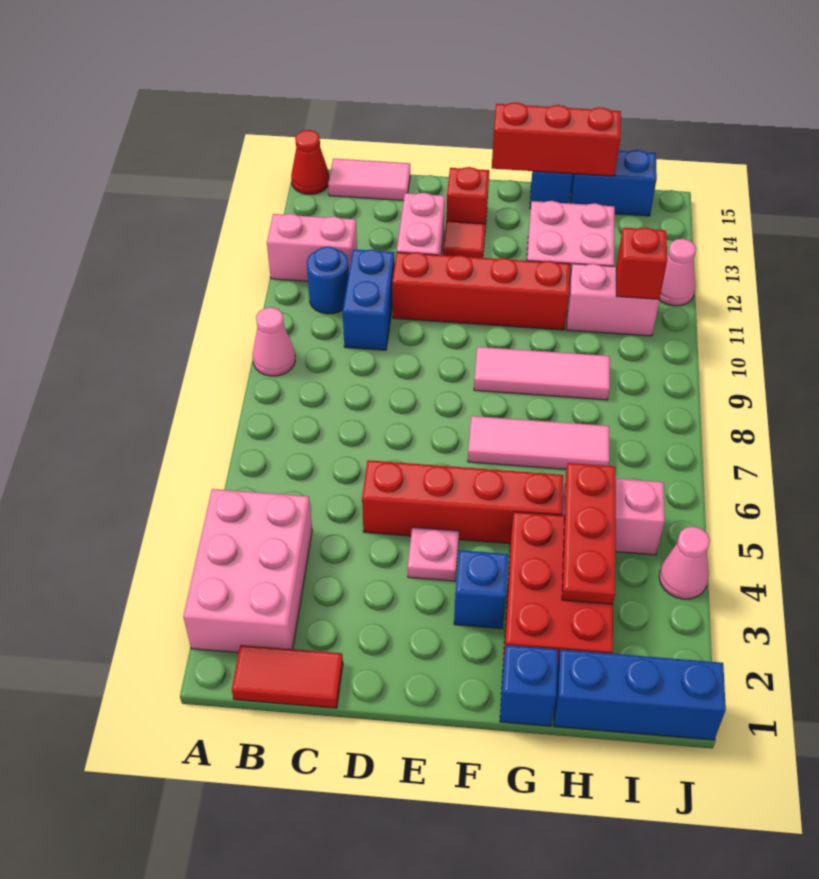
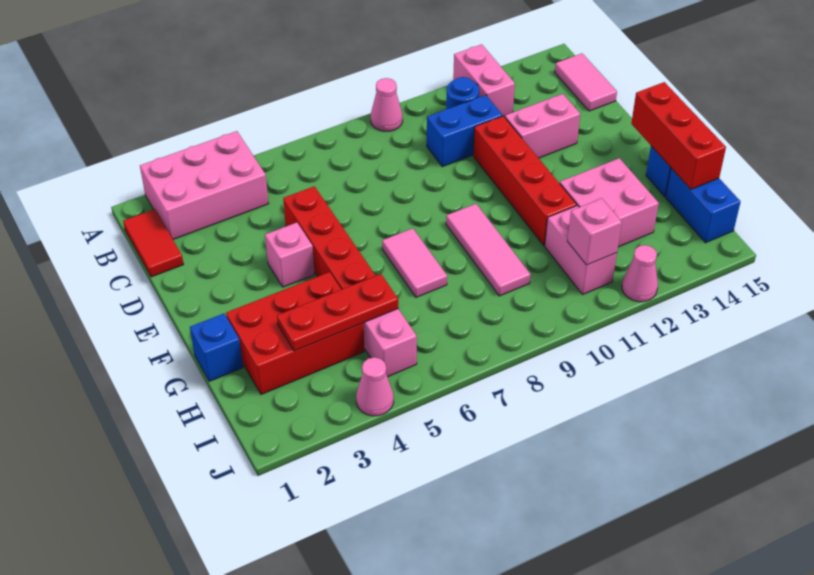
red cone A15 level 1 -> none
pink plate E4 level 1 -> pink brick E4 level 1
red tile E13 level 1 -> none
red brick E14 level 1 -> none
blue brick F3 level 1 -> none
pink tile F7:H7 level 1 -> pink tile F7:G7 level 1
blue brick H1:J1 level 1 -> none
red brick I11 level 2 -> pink brick I11 level 2

